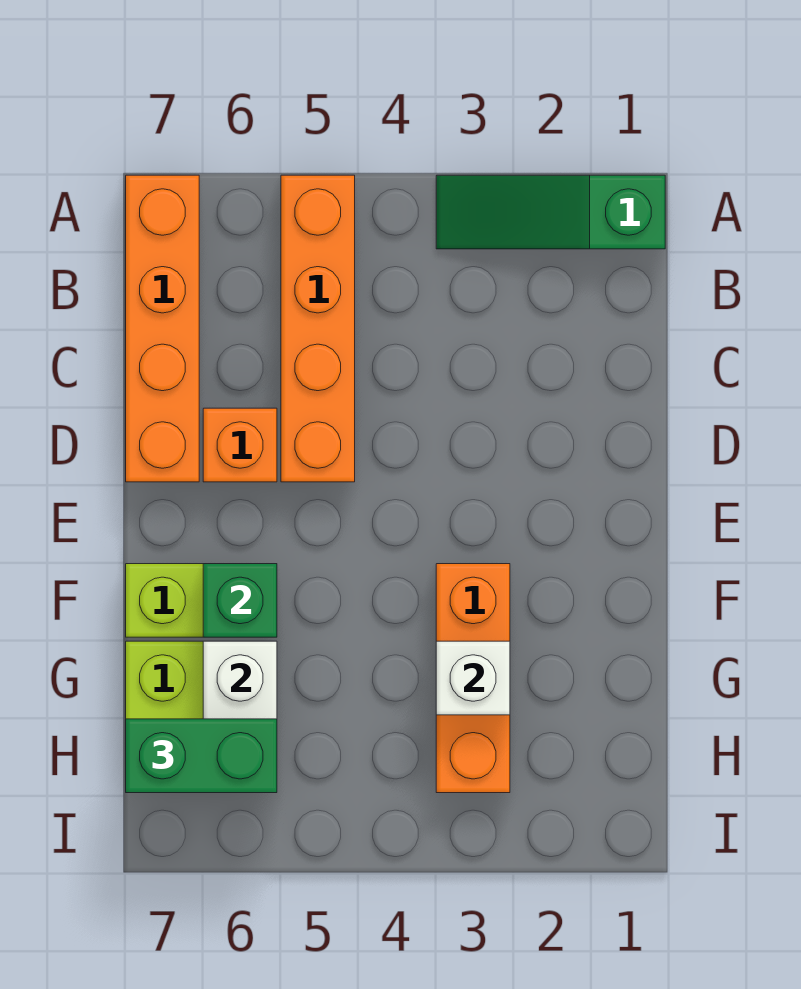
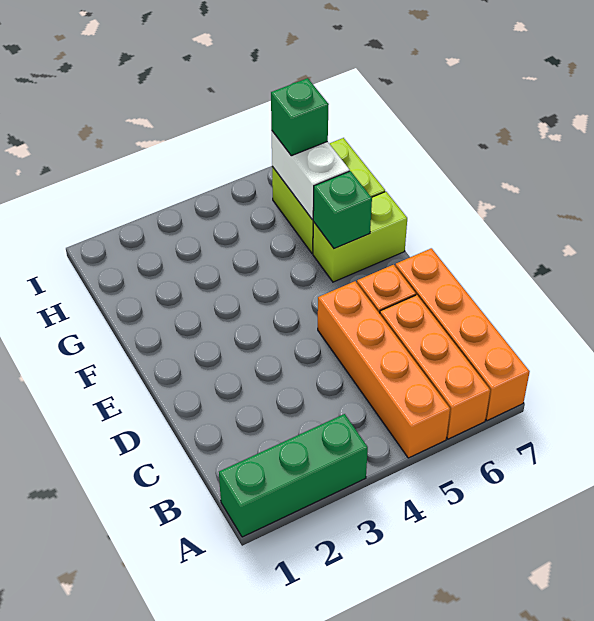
green slope A1:A3 level 1 top 1 -> green brick A1:A3 level 1
orange brick F3:H3 level 1 -> orange brick A6:C6 level 1
white brick G3 level 2 -> none
green brick H6:H7 level 3 -> green brick H6 level 3

